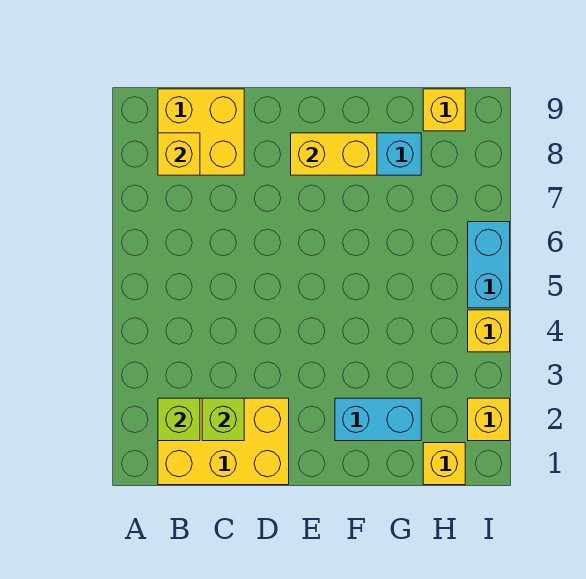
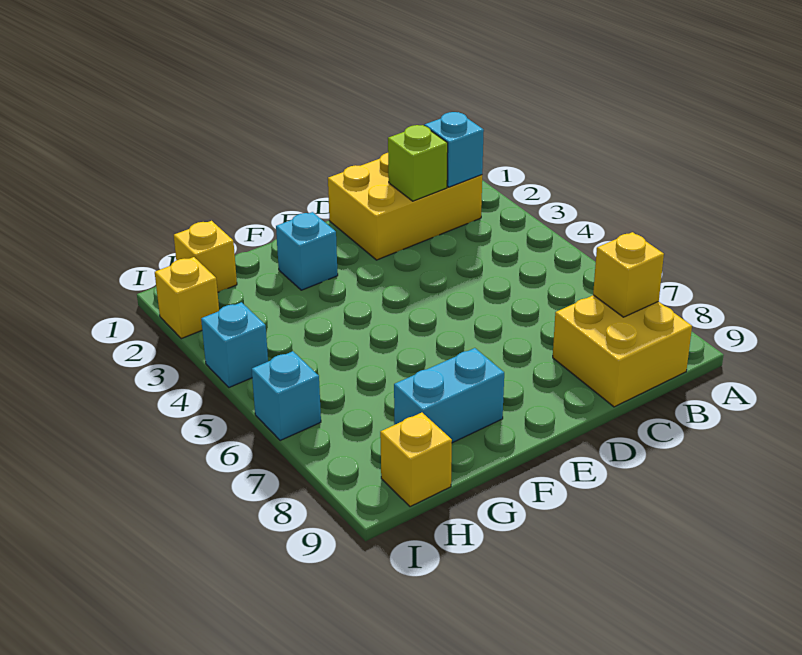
lime brick B2 level 2 -> cyan brick B2 level 2
yellow brick E8:F8 level 2 -> none
cyan brick F2:G2 level 1 -> cyan brick F2 level 1
yellow brick I4 level 1 -> cyan brick I4 level 1
cyan brick I5:I6 level 1 -> cyan brick I6 level 1

